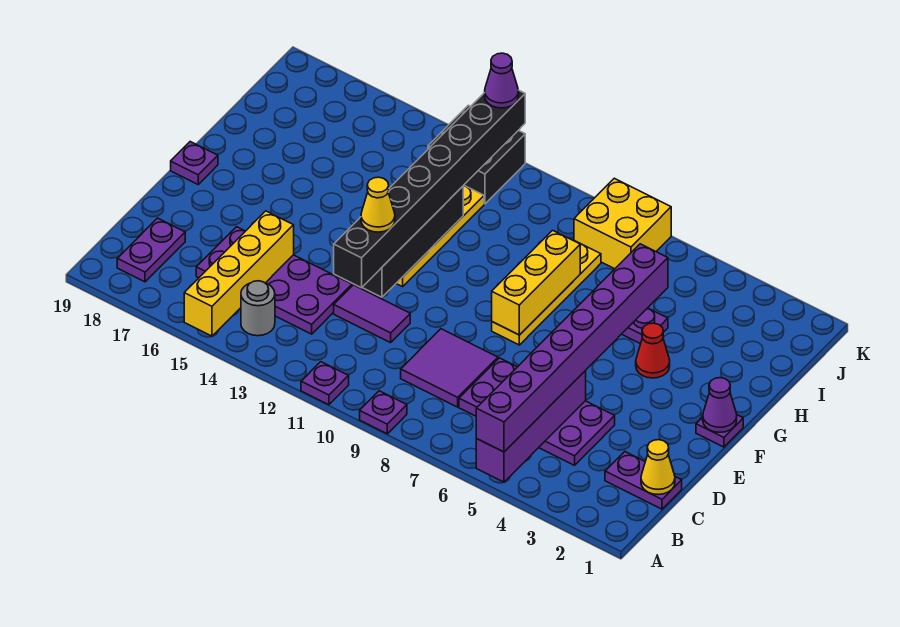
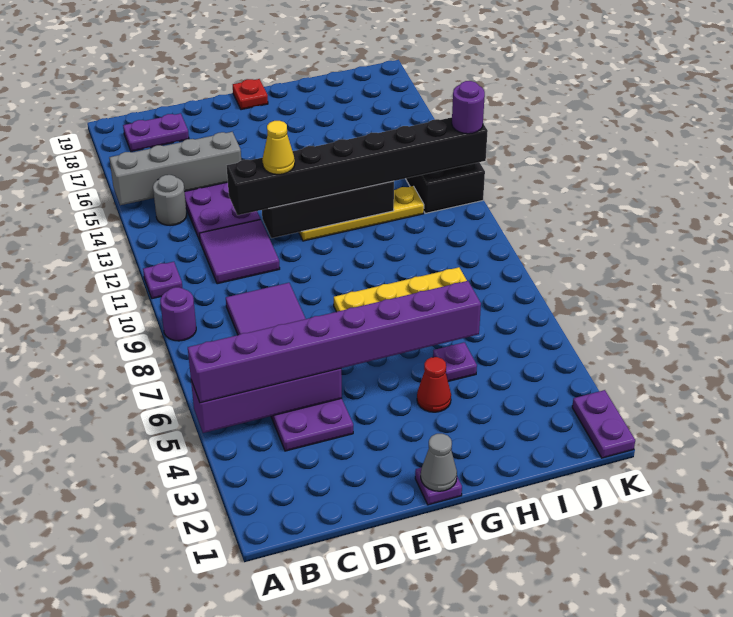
purple plate A9 level 1 -> purple round brick A9 level 1
yellow brick A15:D15 level 2 -> grey brick A15:D15 level 2
purple plate C1:C2 level 1 -> purple plate K1:K2 level 1
yellow cone C1 level 2 -> none
purple tile D11:D12 level 1 -> purple tile C11:D12 level 1
purple cone F1 level 2 -> grey cone F1 level 2
yellow brick F8:H8 level 2 -> none
purple plate F19 level 1 -> red plate F19 level 1
yellow brick J7:K8 level 1 -> none
purple cone K12 level 4 -> purple round brick K12 level 4

